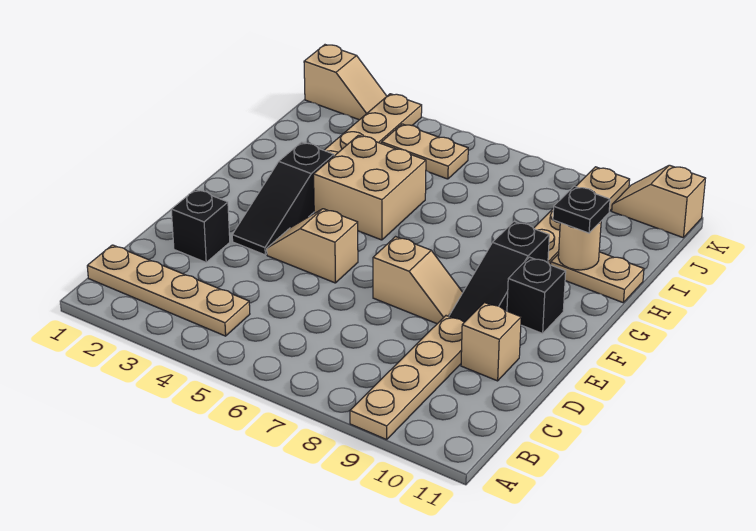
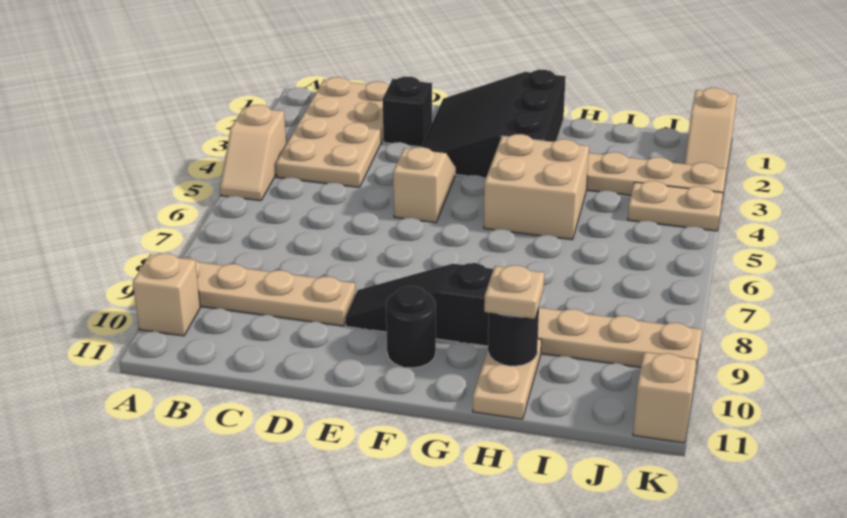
tan plate B1:B4 level 1 -> tan plate B1:C4 level 1
tan brick D10 level 1 -> tan brick A10 level 1
black slope E3:G3 level 1 top G -> black slope E1:G3 level 1 top G
tan slope E7:E8 level 1 top 7 -> tan slope A4:A5 level 1 top 4
black brick F10 level 1 -> black round brick F10 level 1
tan round brick H10 level 2 -> black round brick H10 level 2
black plate H10 level 3 -> tan plate H10 level 3
tan plate J4:J5 level 1 -> tan plate J4:K4 level 1

